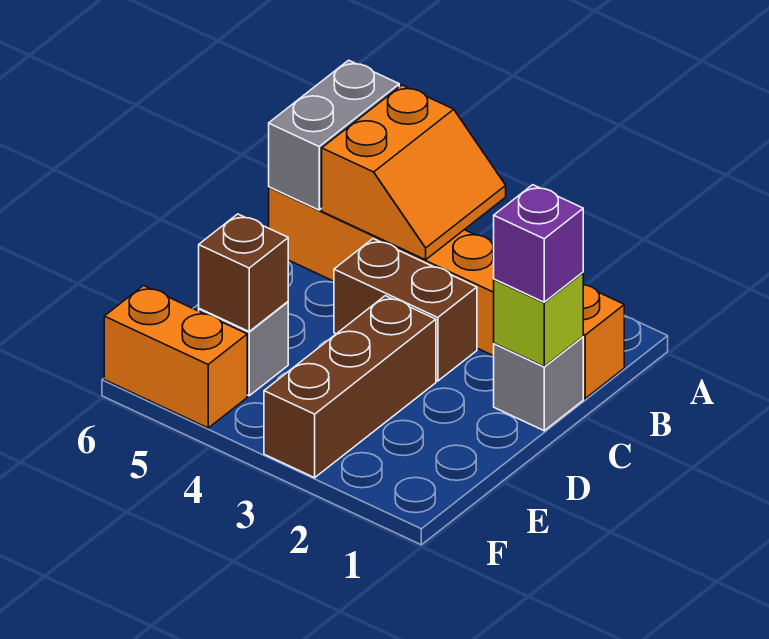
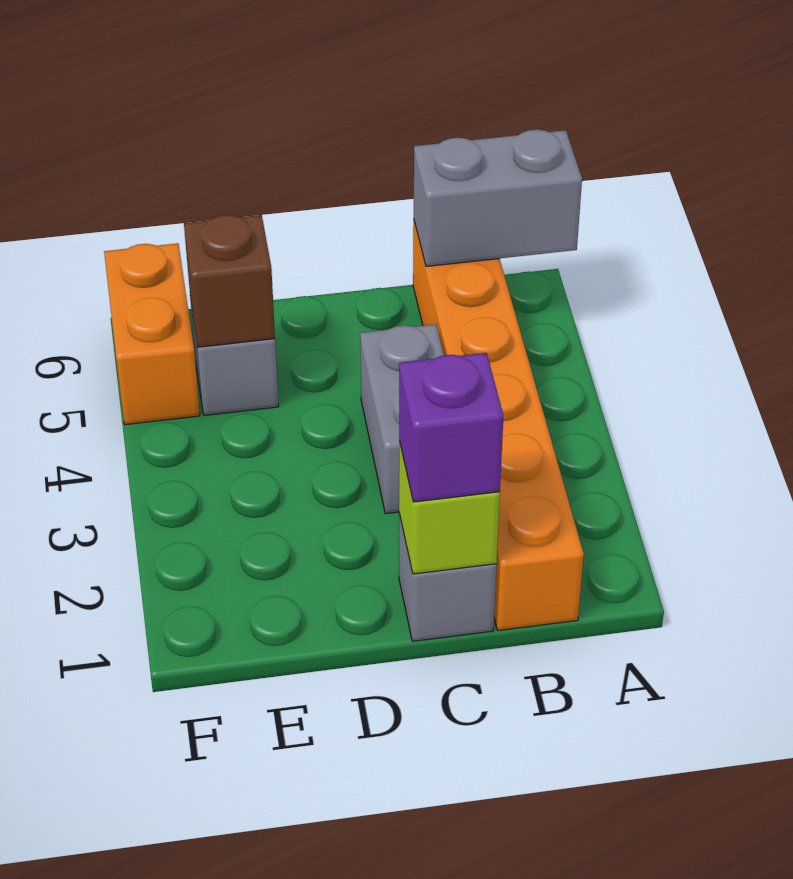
orange slope A4:B5 level 2 top 5 -> none
brown brick C3:C4 level 1 -> grey brick C3:C4 level 1
brown brick D3:F3 level 1 -> none

